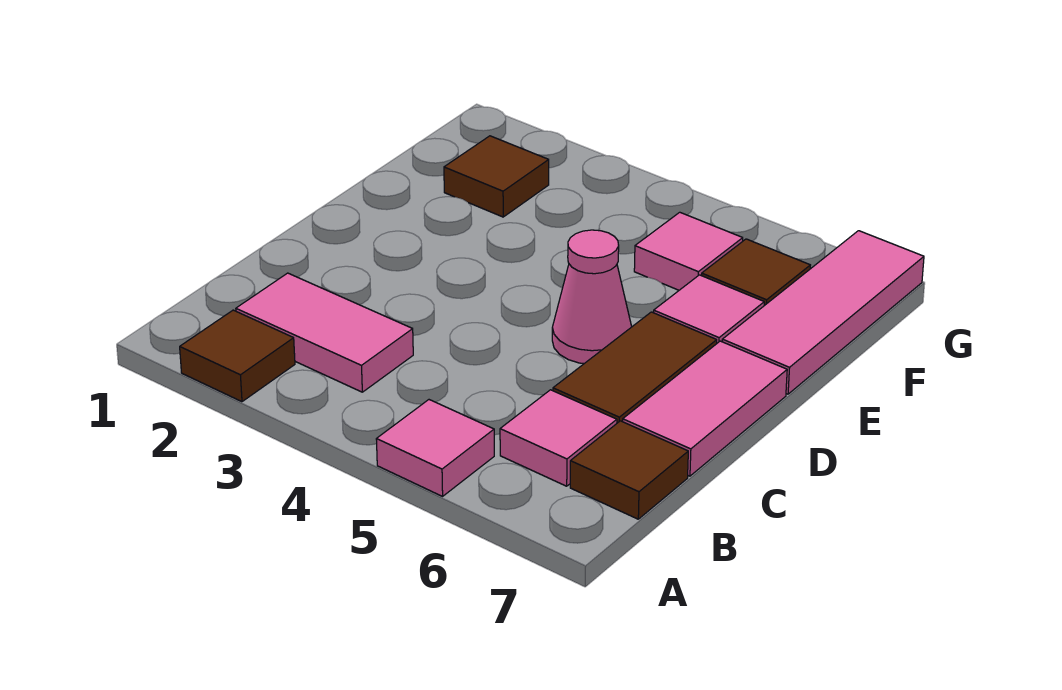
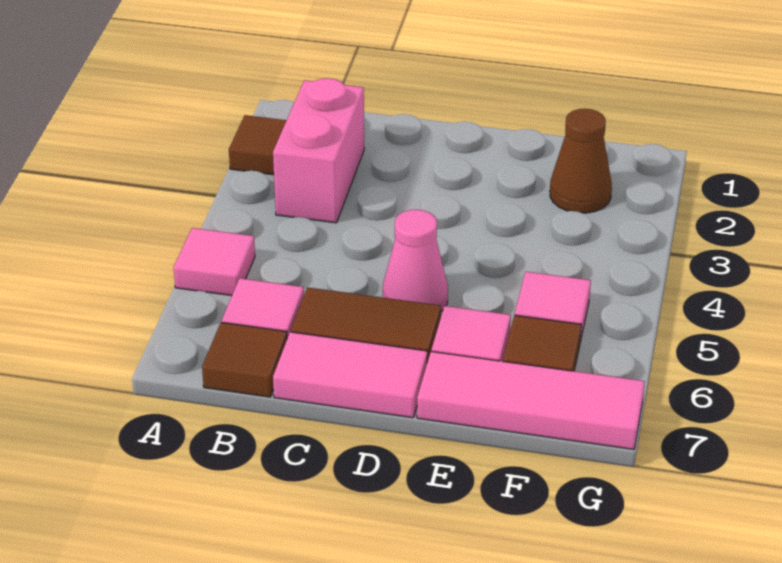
pink tile B2:B3 level 1 -> pink brick B2:B3 level 1
brown tile F2 level 1 -> brown cone F2 level 1

